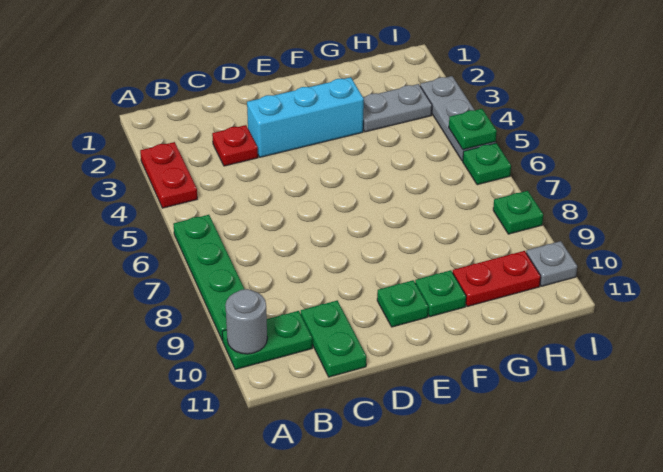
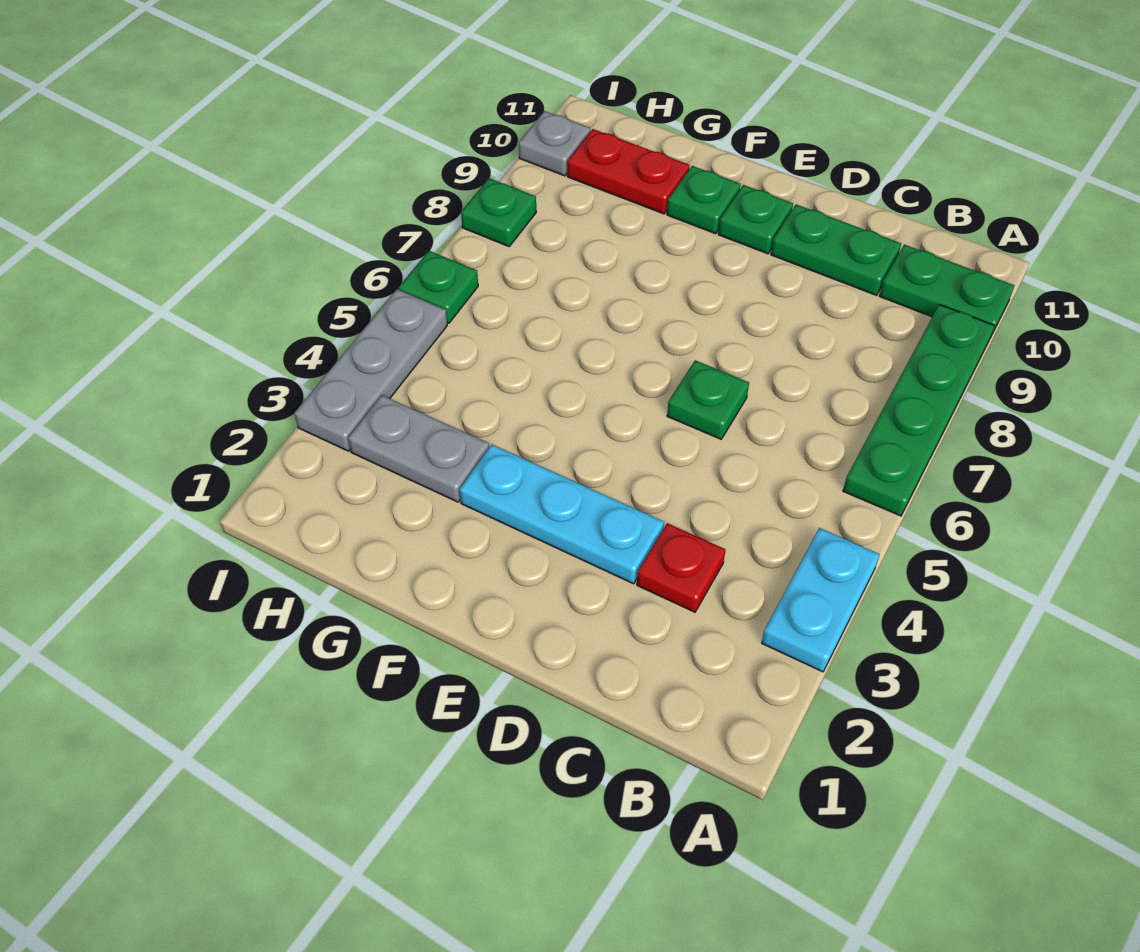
red plate A3:A4 level 1 -> cyan plate A3:A4 level 1
grey round brick A10 level 2 -> none
green plate C10:C11 level 1 -> green plate C10:D10 level 1
cyan brick D3:F3 level 1 -> cyan plate D3:F3 level 1
green plate I5 level 2 -> green plate D6 level 1

